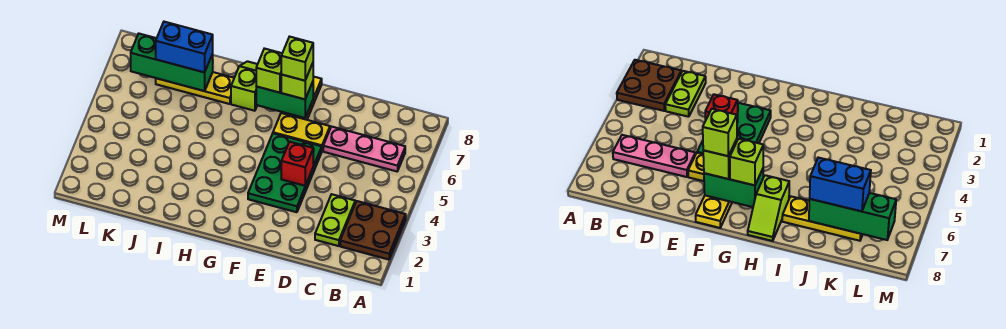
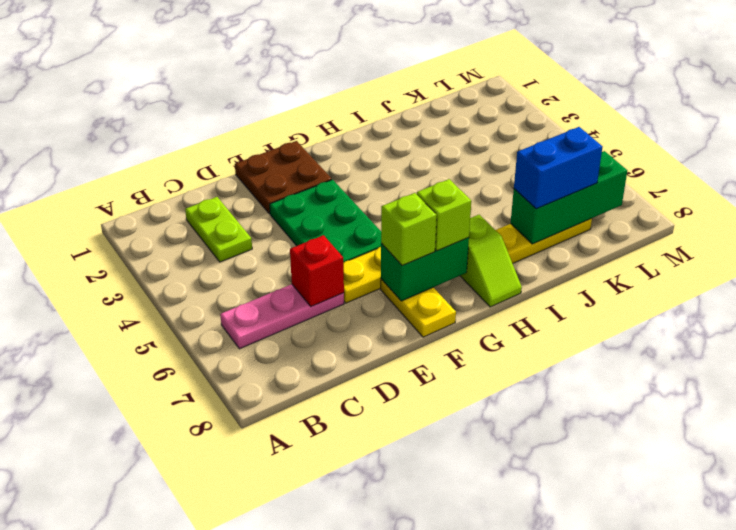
brown plate A2:B3 level 1 -> brown plate E1:F2 level 1
red brick E4 level 2 -> red brick D6 level 2
lime brick F7 level 4 -> none

